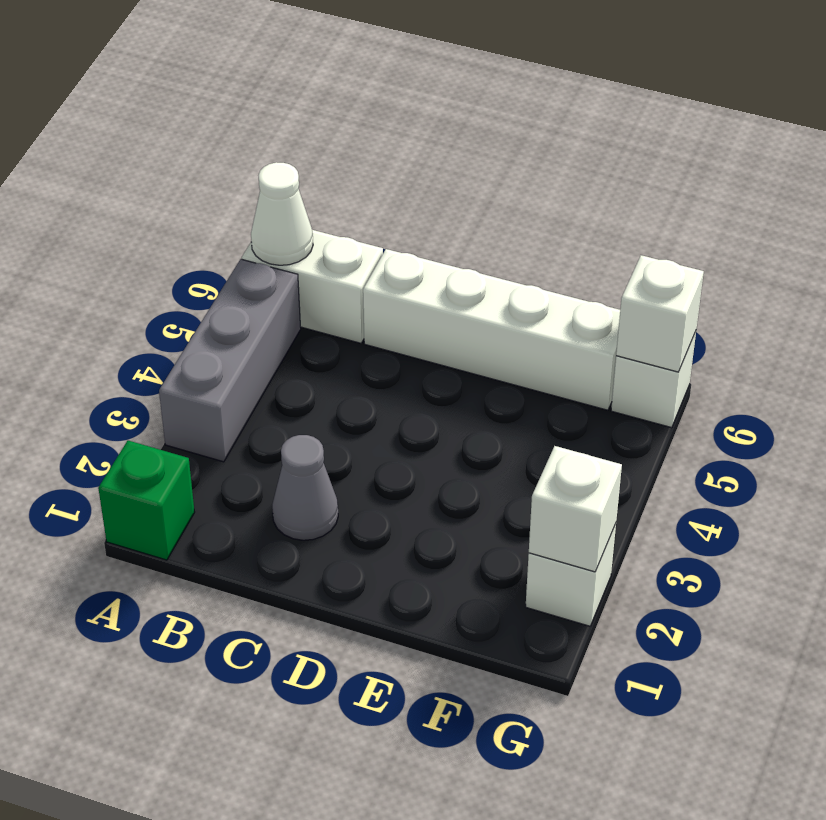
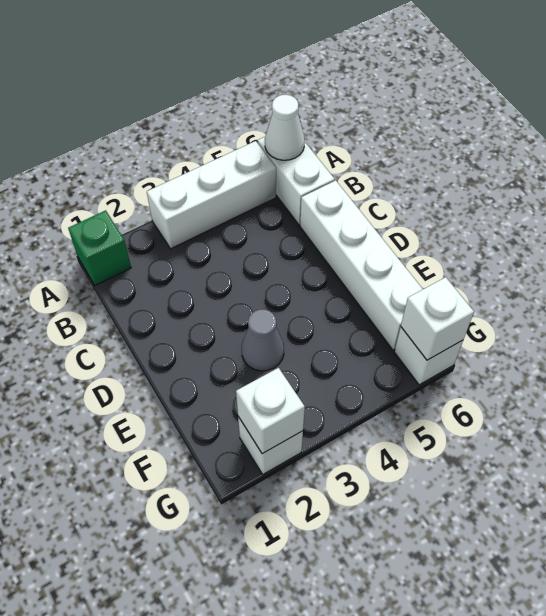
grey brick A3:A5 level 1 -> white brick A3:A5 level 1
grey cone C2 level 1 -> grey cone E3 level 1

